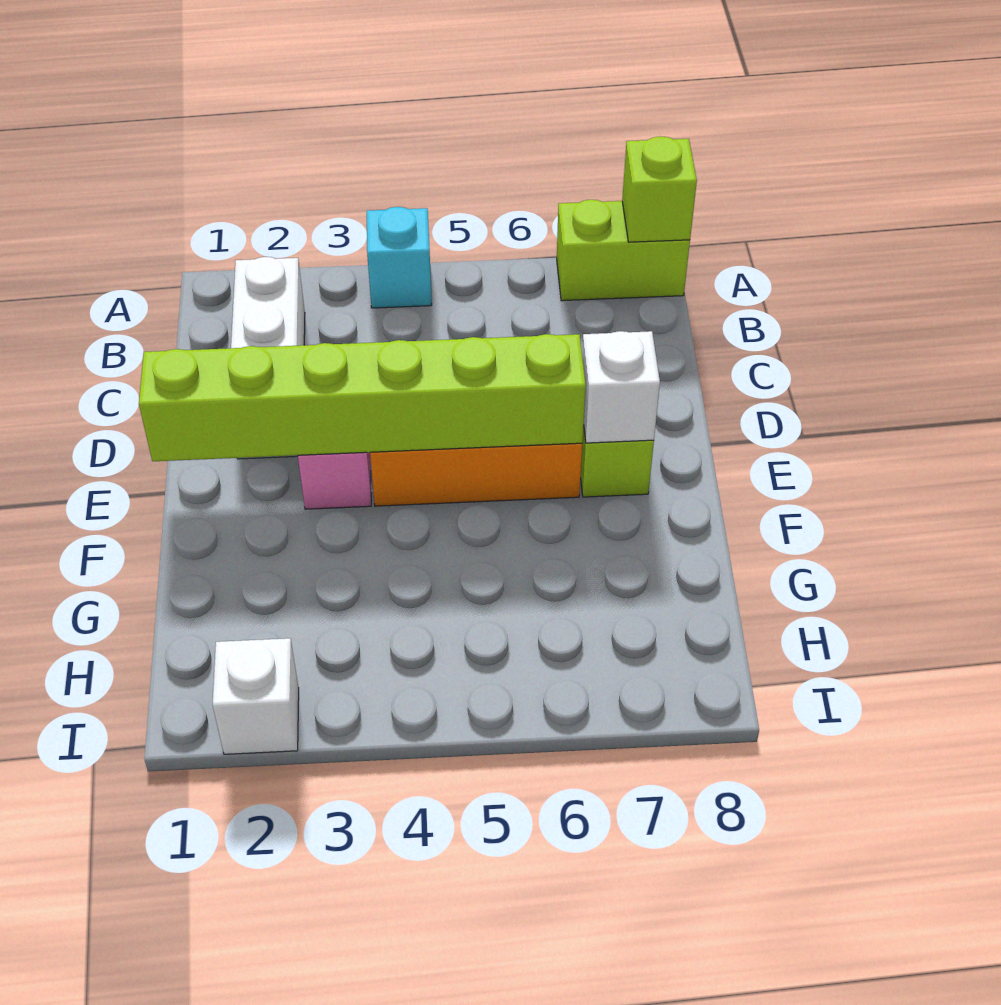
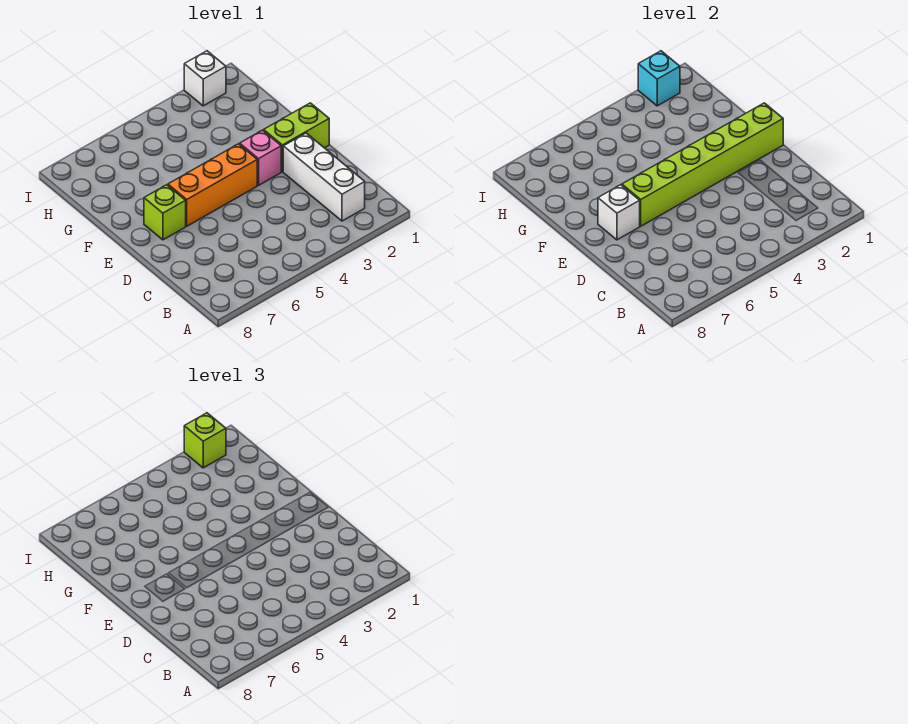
cyan brick A4 level 1 -> cyan brick I2 level 2
lime brick A7:A8 level 1 -> lime brick E1:E2 level 1
lime brick A8 level 2 -> lime brick I2 level 3

